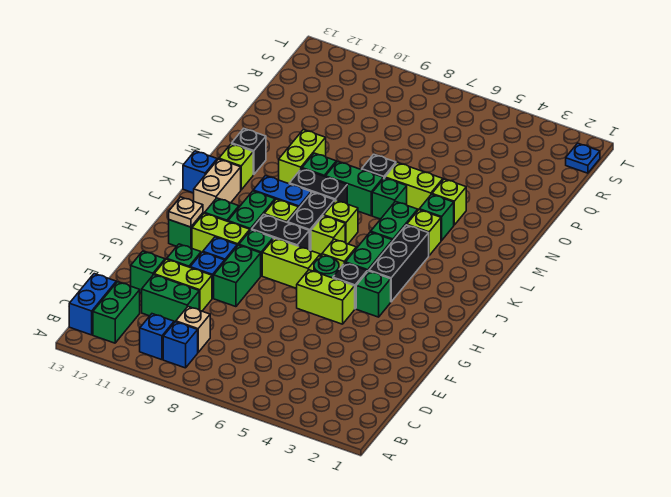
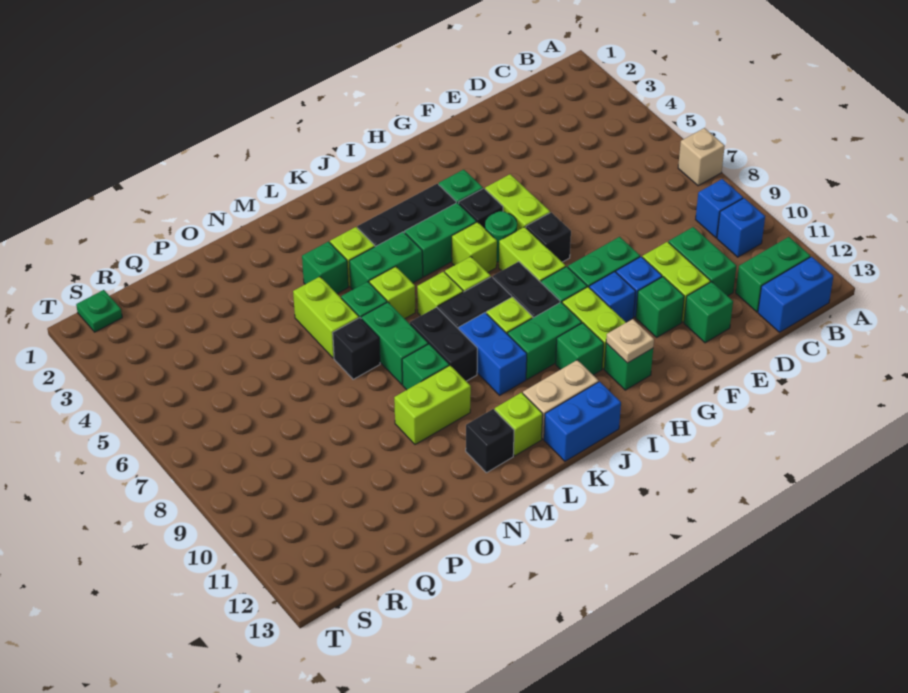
tan brick C9 level 1 -> tan brick A7 level 1
none -> black brick G7 level 1
blue brick K13 level 1 -> blue brick J13:K13 level 1
lime brick N4 level 1 -> lime brick L6 level 1
blue plate S1 level 1 -> green plate S1 level 1

